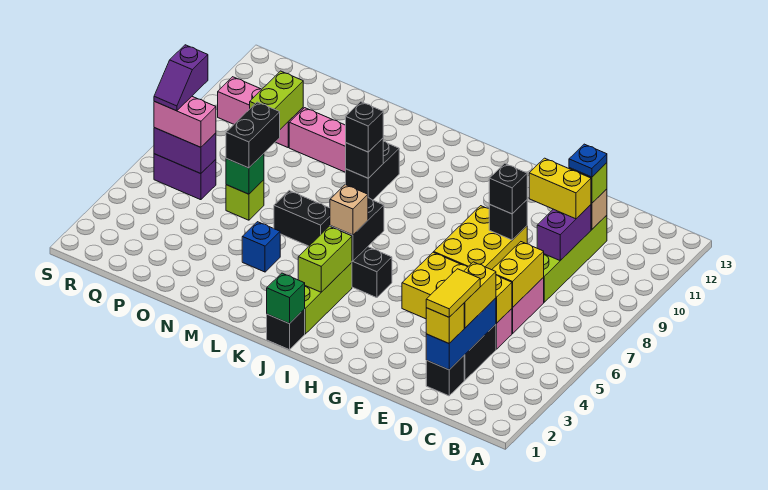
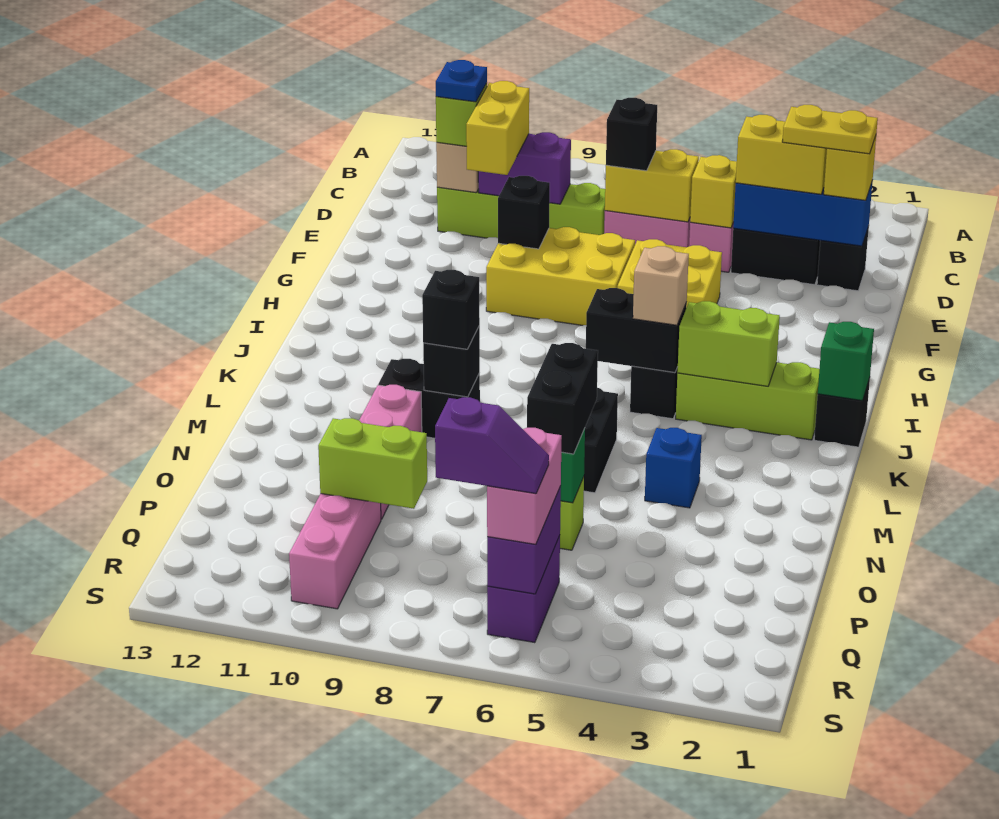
yellow tile D2:D3 level 4 -> yellow plate D2:D3 level 4
black brick F9 level 3 -> black brick D7 level 3
black brick O6:O7 level 3 -> black brick N6:O6 level 3

